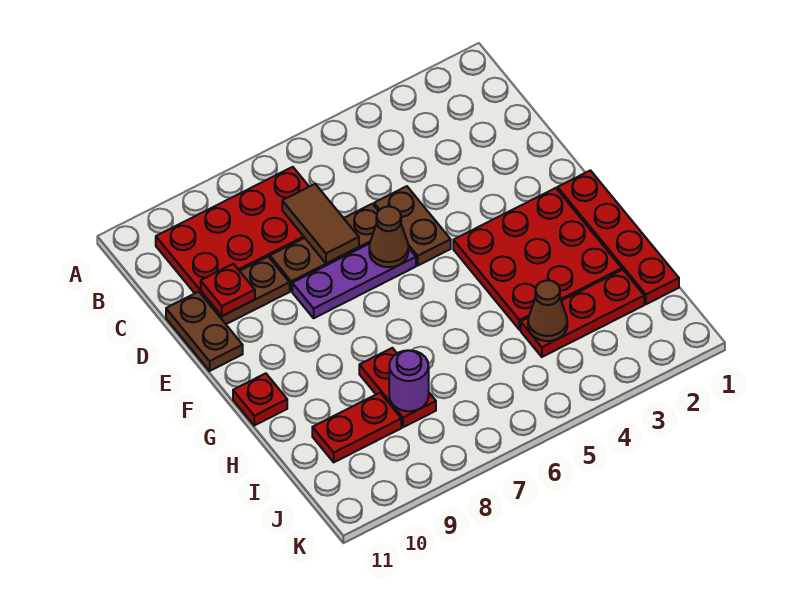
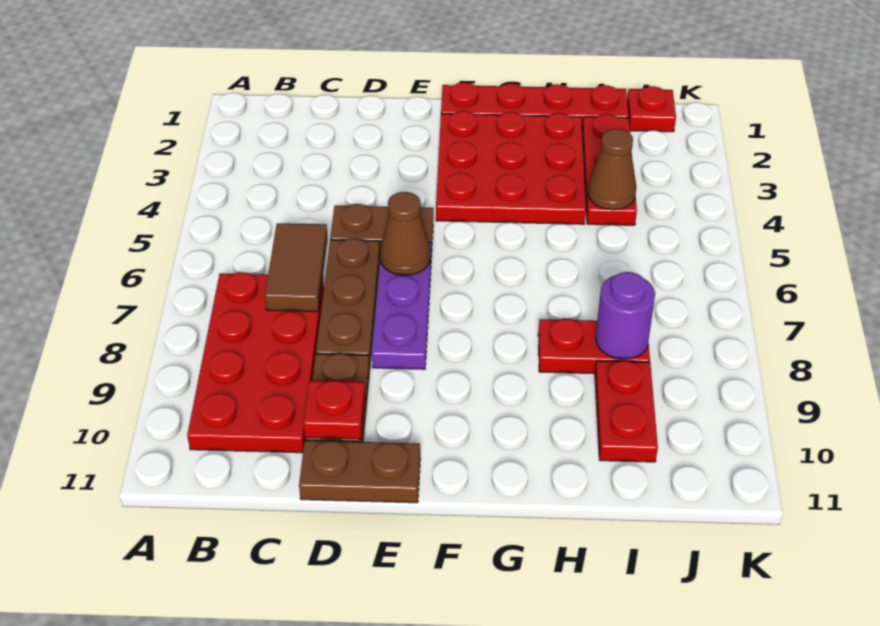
brown tile C7:D7 level 2 -> brown tile C6:C7 level 2
red plate G11 level 1 -> red plate J1 level 1

